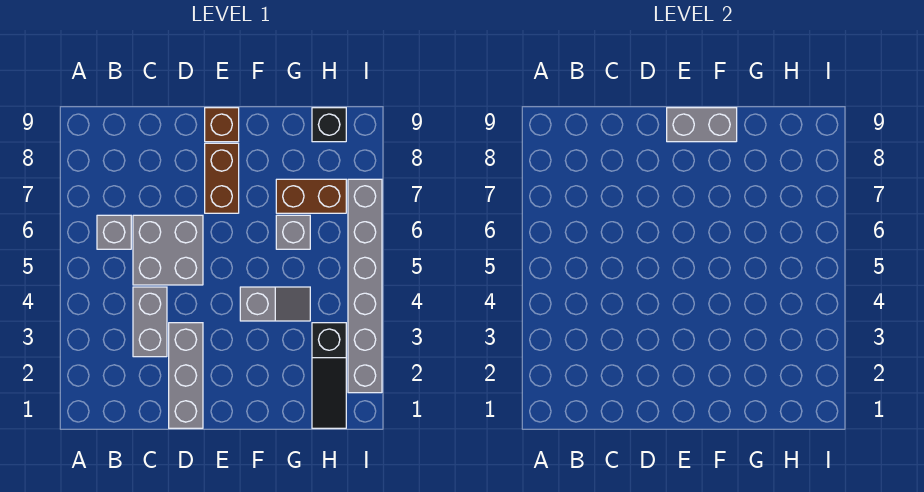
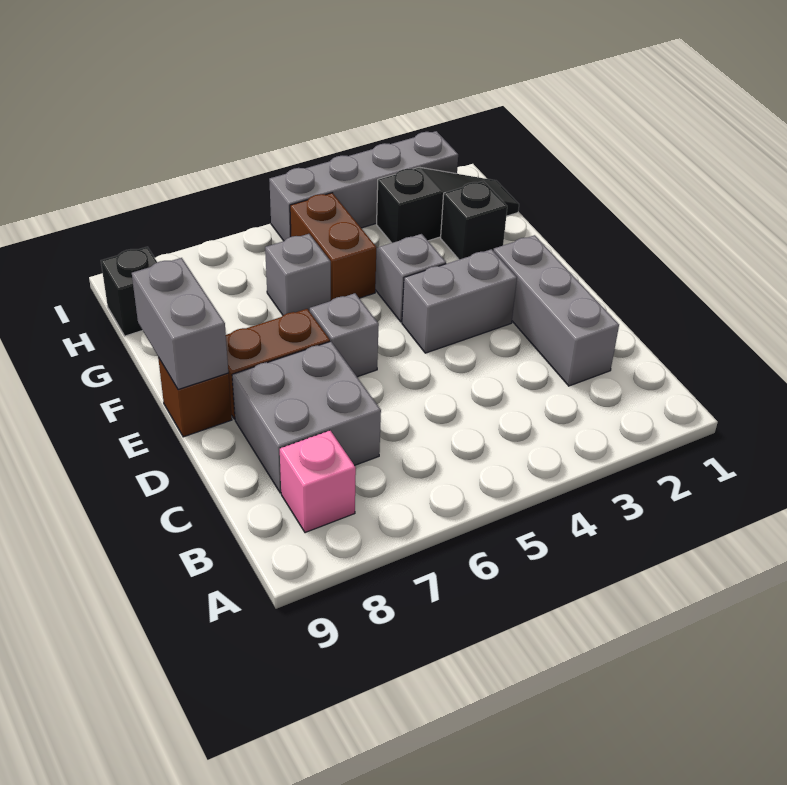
grey brick B6 level 1 -> grey brick E6 level 1
none -> pink brick B8 level 1
grey brick C3:C4 level 1 -> grey brick E3:E4 level 1
grey brick C5:D6 level 1 -> grey brick C7:D8 level 1
grey brick D1:D3 level 1 -> grey brick C2:E2 level 1
none -> black brick G2 level 1
brown brick G7:H7 level 1 -> brown brick G5:H5 level 1
grey brick I2:I7 level 1 -> grey brick I2:I5 level 1

